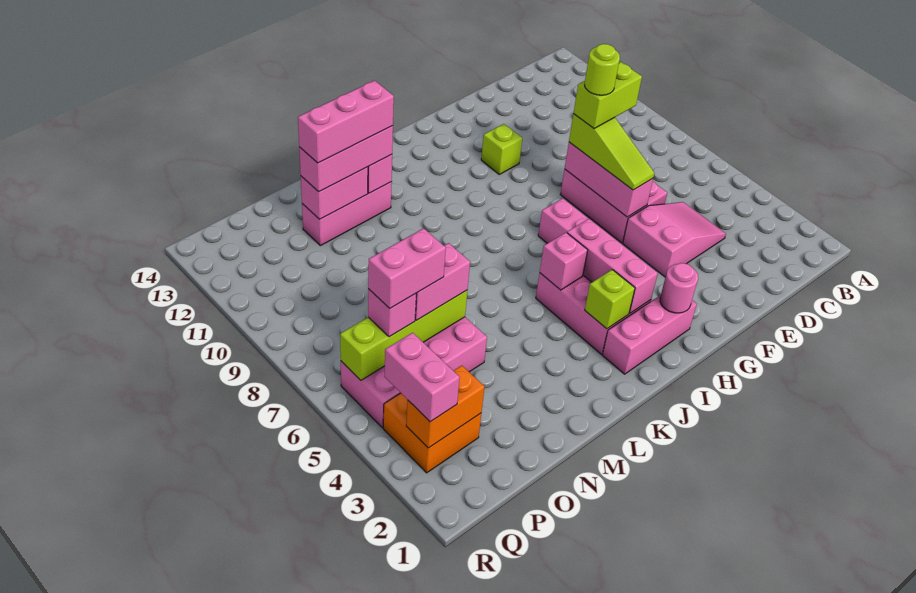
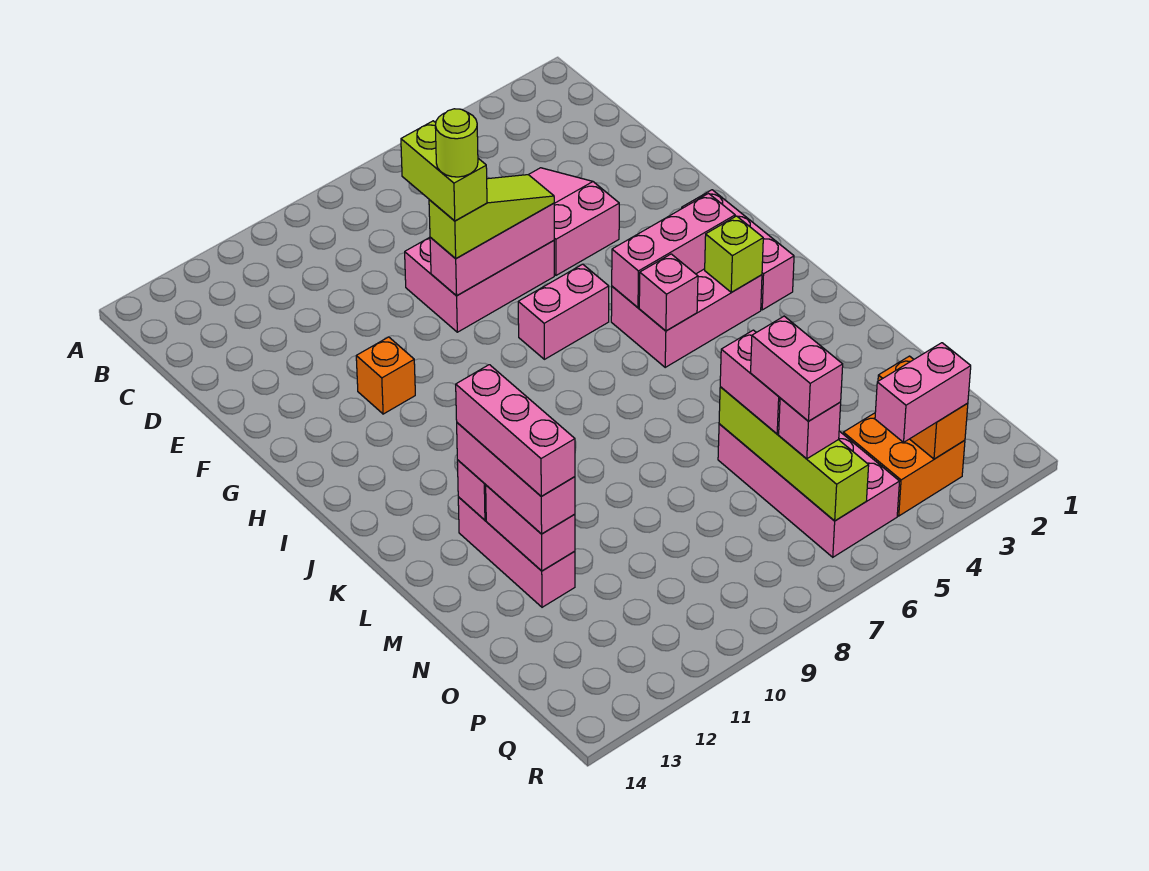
lime brick G11 level 1 -> orange brick G11 level 1
pink round brick H2 level 2 -> none

